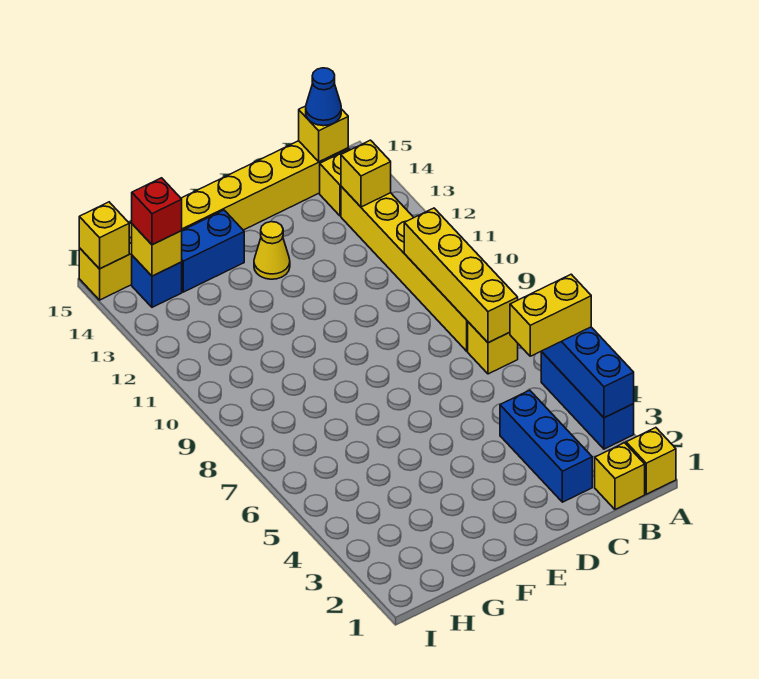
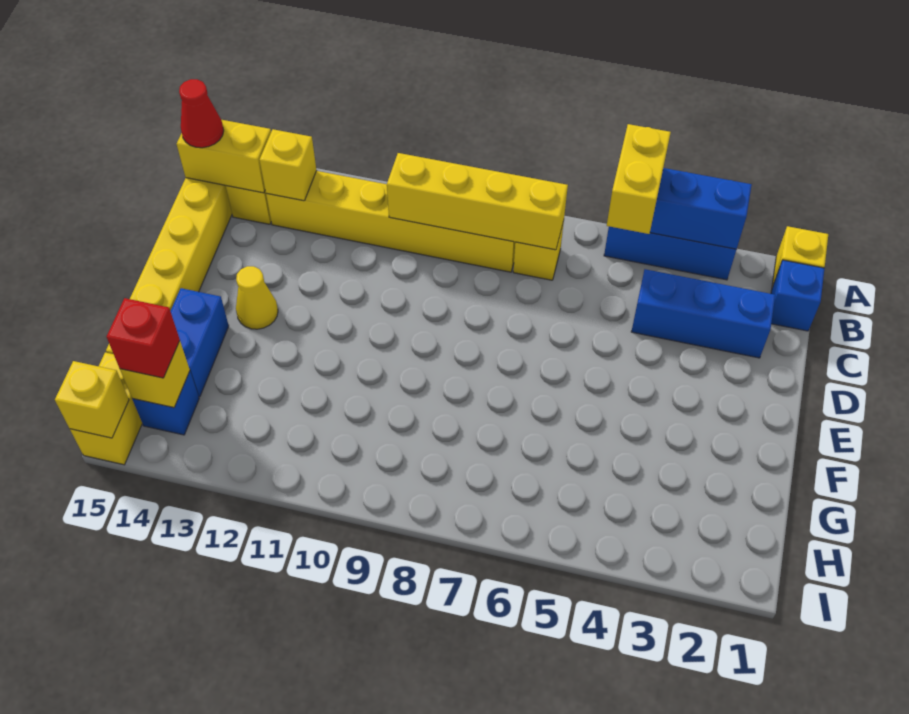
yellow brick B1 level 1 -> blue brick B1 level 1
yellow brick B15 level 2 -> yellow brick B14:B15 level 2
blue cone B15 level 3 -> red cone B15 level 3

